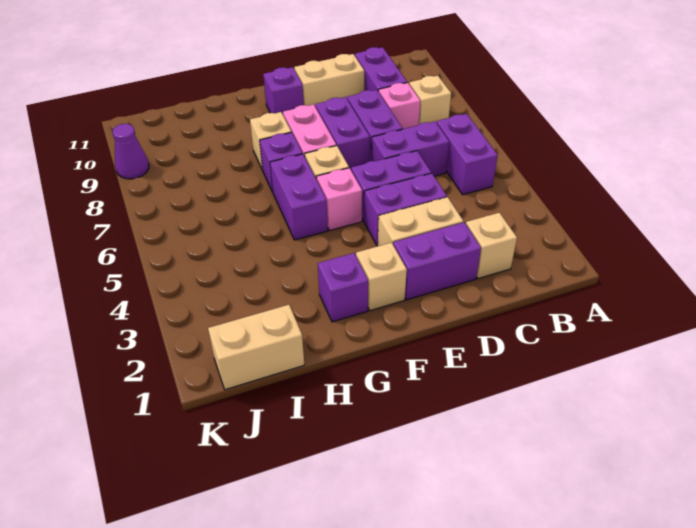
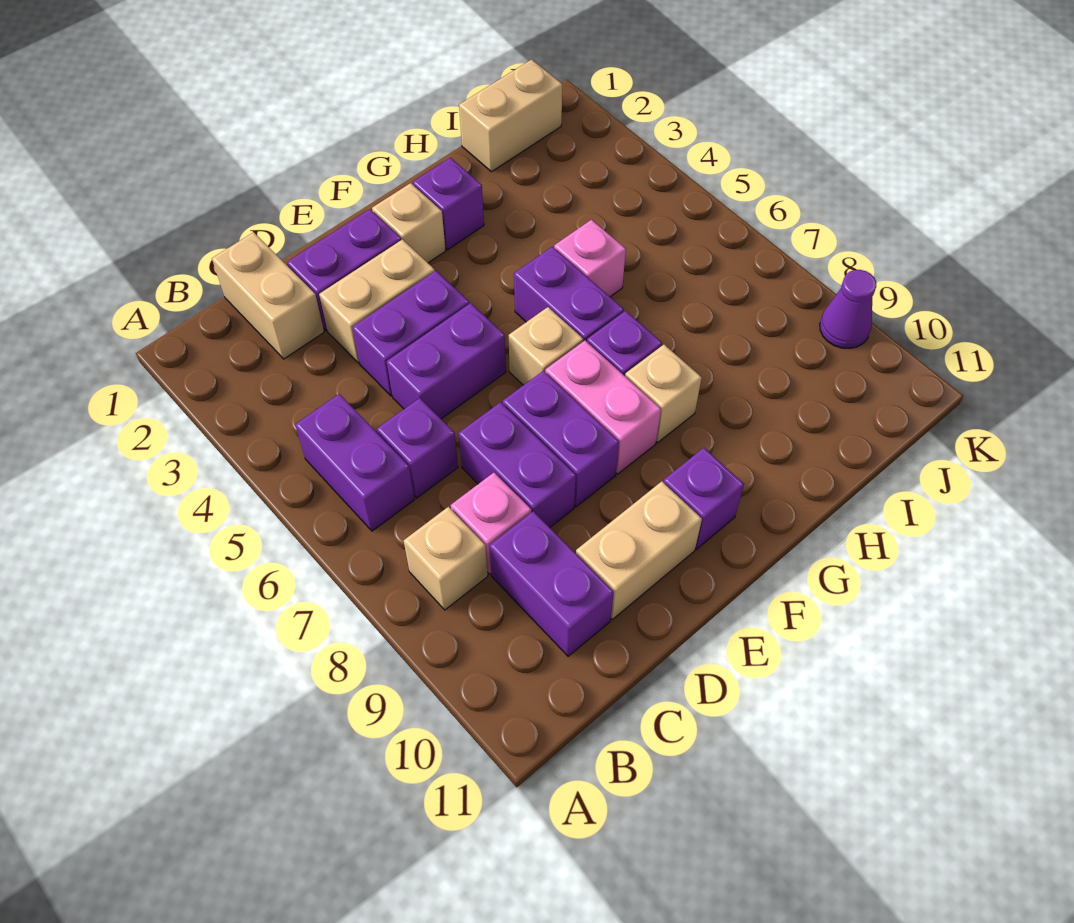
tan brick C2 level 1 -> tan brick C1:C2 level 1
purple brick C6:D6 level 1 -> purple brick C6 level 1
pink brick F5 level 1 -> pink brick H5 level 1

